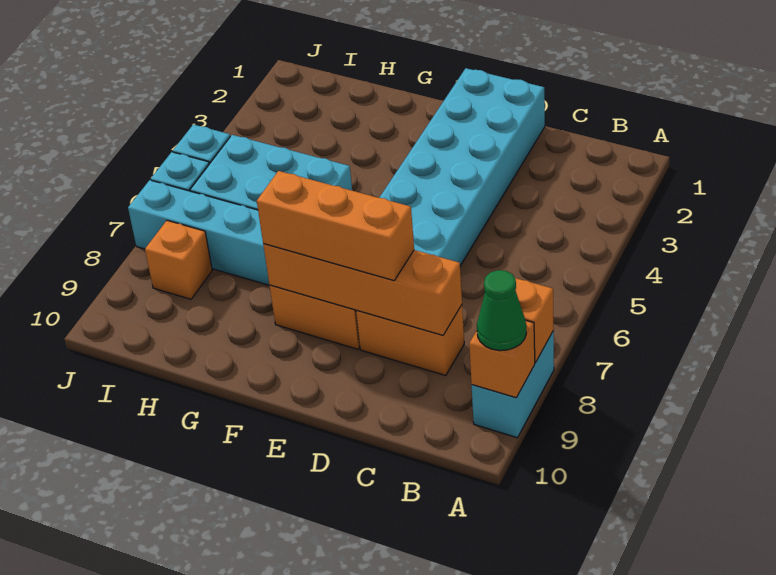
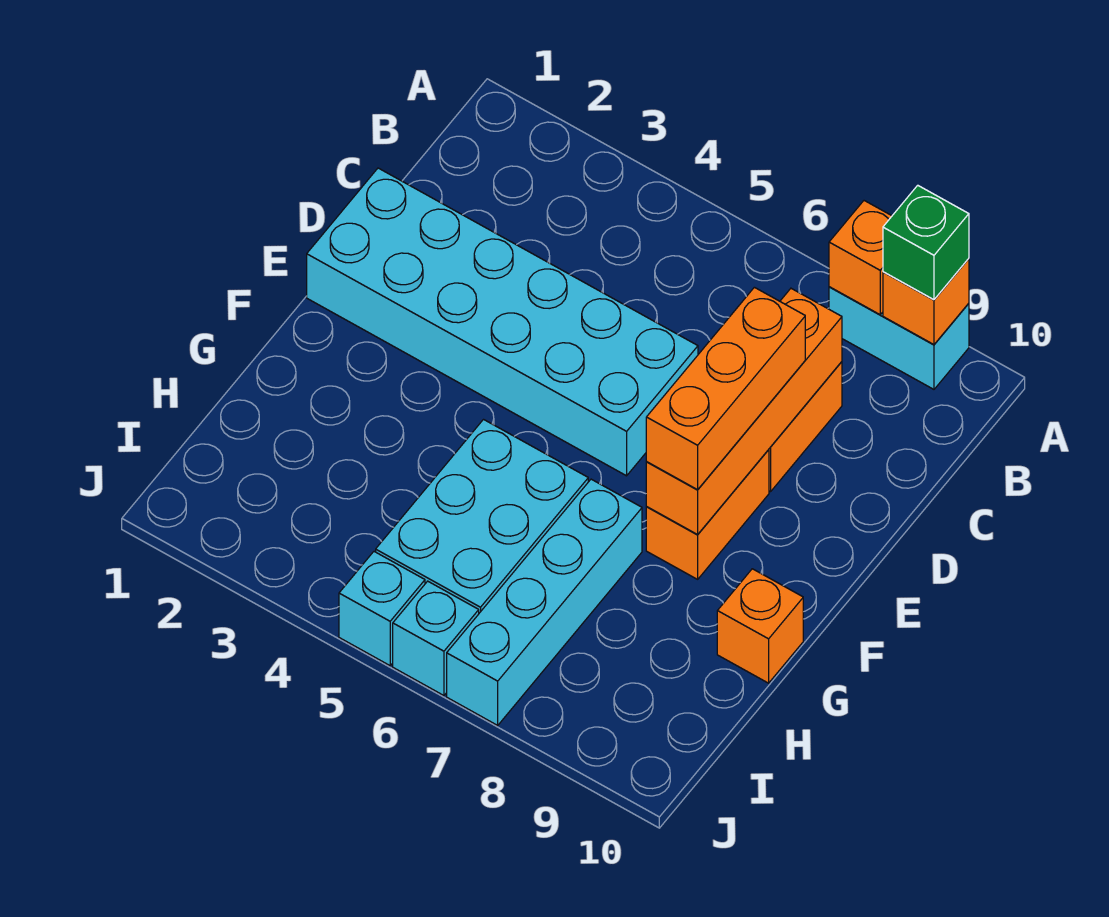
green cone A9 level 3 -> green brick A9 level 3
orange brick I8 level 1 -> orange brick G10 level 1

